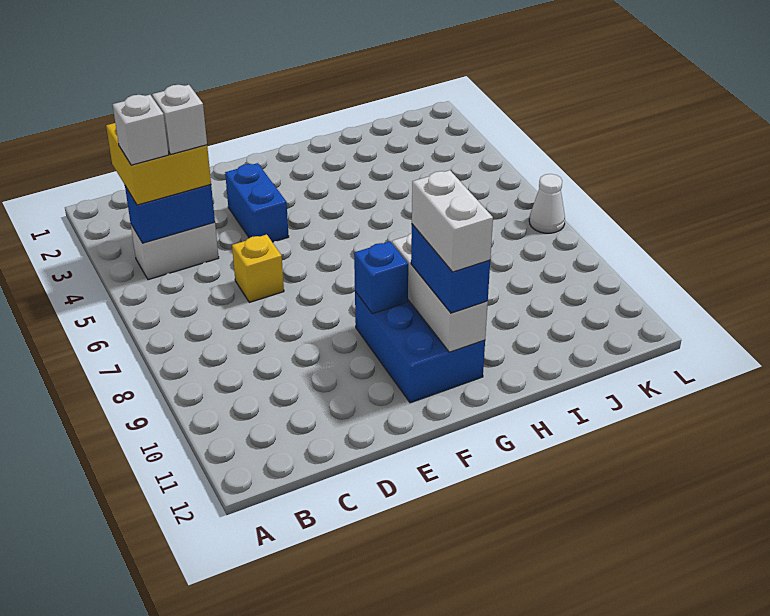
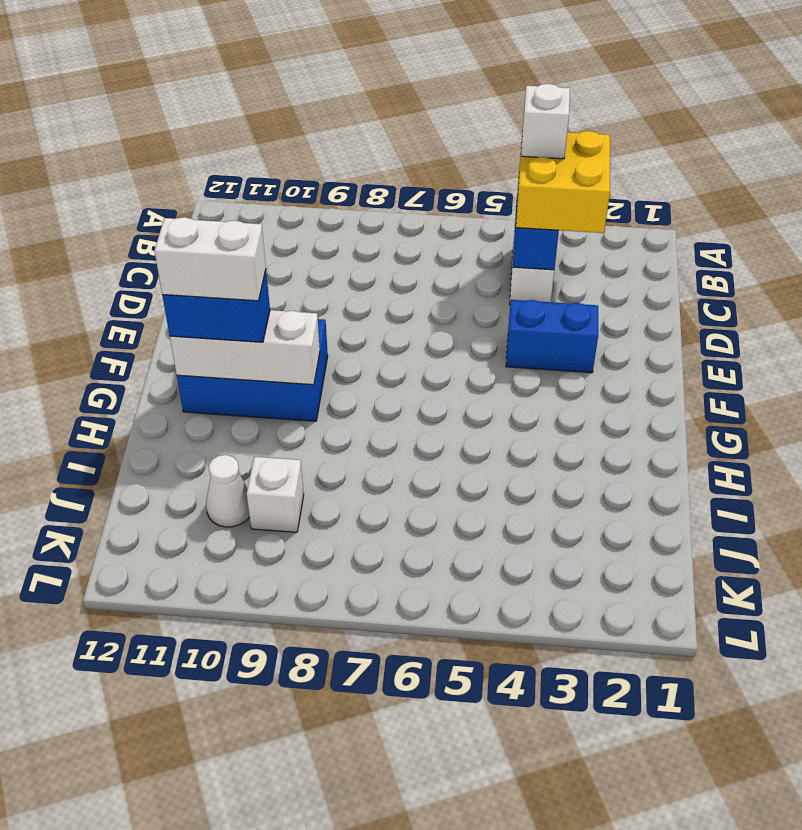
white brick C4 level 4 -> white brick J9 level 1
yellow brick D6 level 1 -> none
blue brick F9 level 2 -> none
white cone L7 level 1 -> white cone J10 level 1

